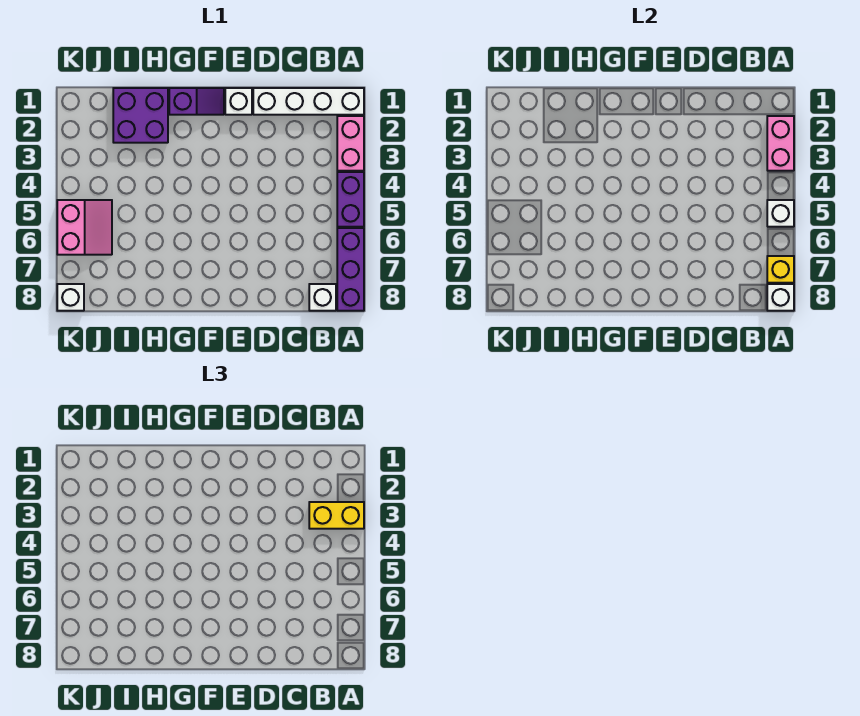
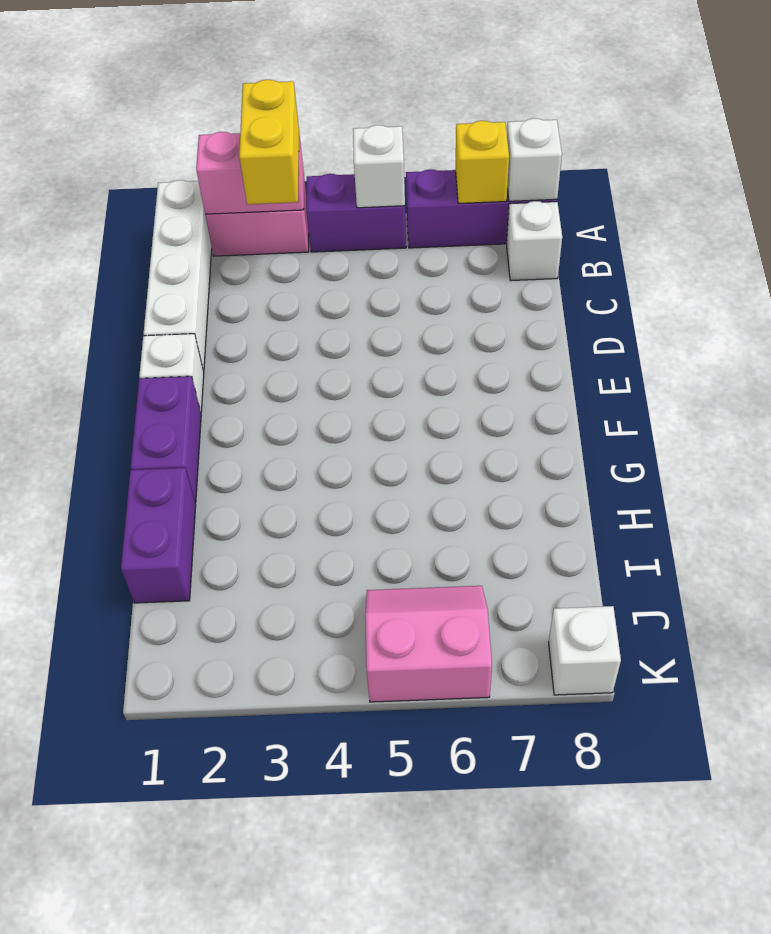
purple slope F1:G1 level 1 top G -> purple brick F1:G1 level 1
purple brick H1:I2 level 1 -> purple brick H1:I1 level 1

